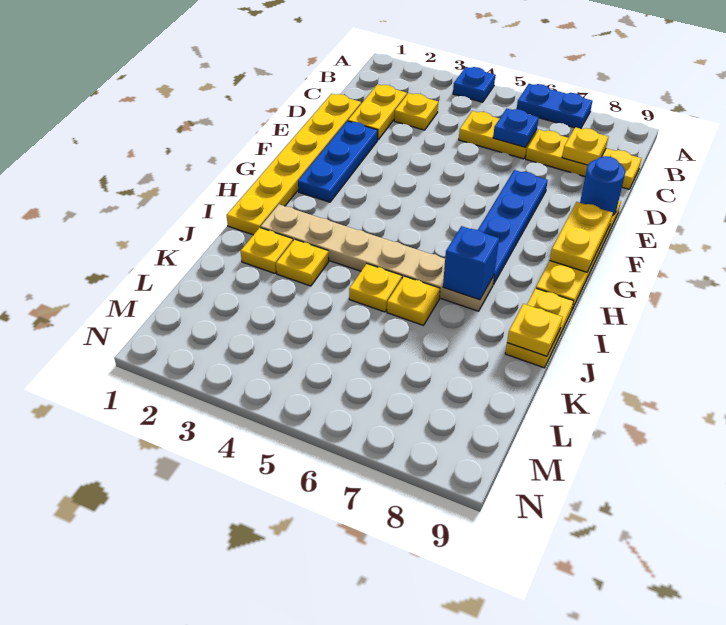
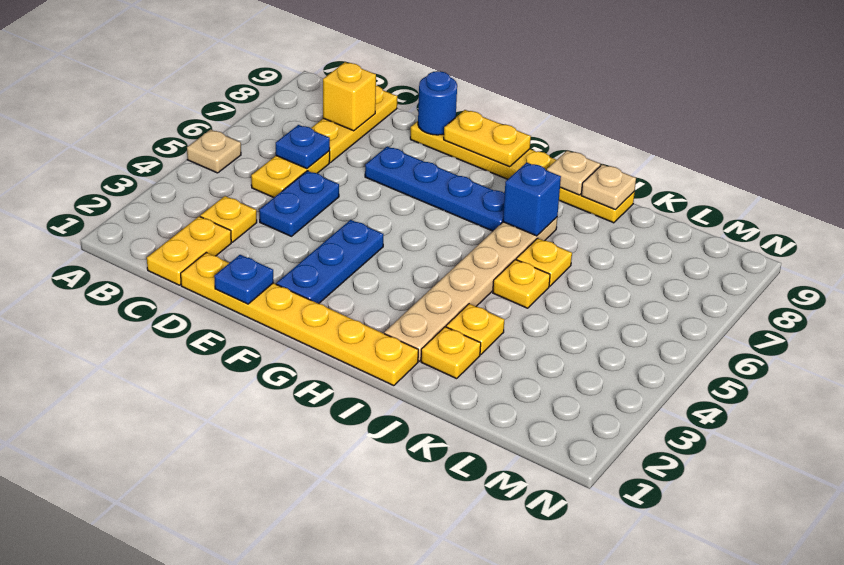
blue plate A4 level 1 -> blue plate E1 level 2
none -> tan plate A5 level 1
blue plate A6:A7 level 1 -> blue plate D4:D5 level 1
yellow plate C2:D2 level 1 -> yellow plate C1:C2 level 1
yellow plate C8 level 2 -> yellow brick C8 level 2
blue plate E2:G2 level 1 -> blue plate F2:F4 level 1
none -> tan plate I9 level 2
yellow plate J9 level 2 -> tan plate J9 level 2

